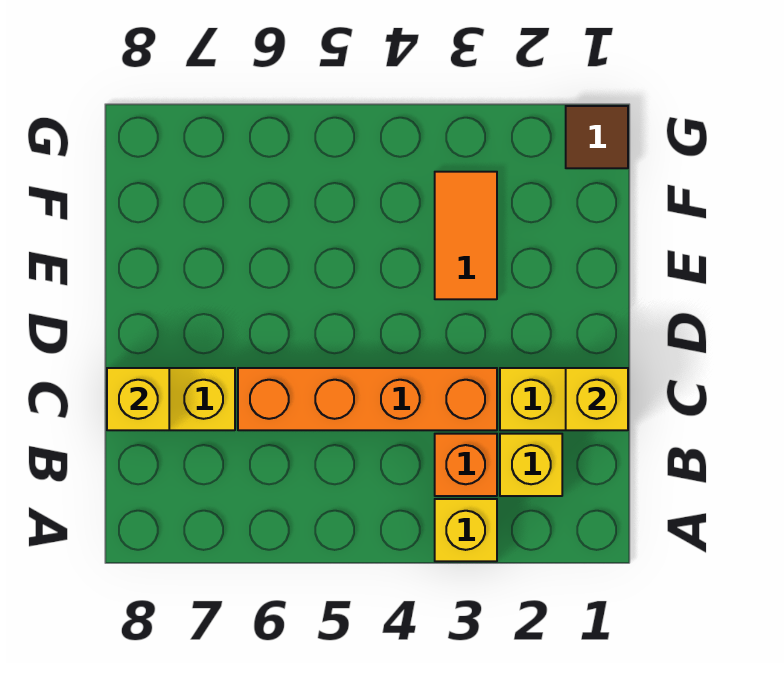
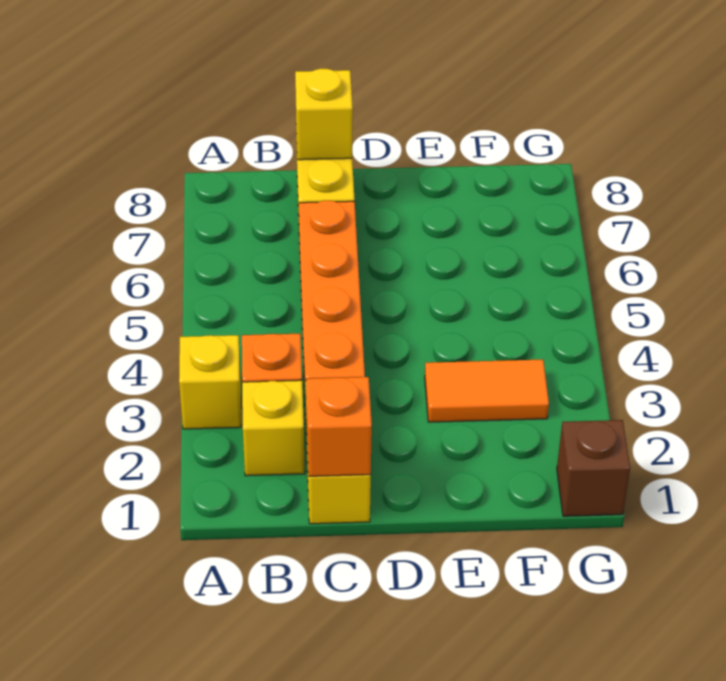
yellow brick C1 level 2 -> orange brick C1 level 2
brown tile G1 level 1 -> brown brick G1 level 1

